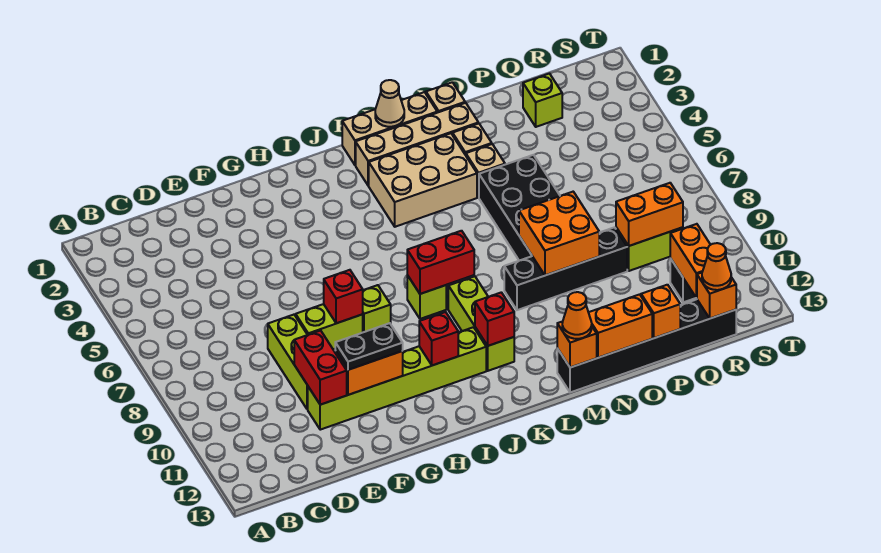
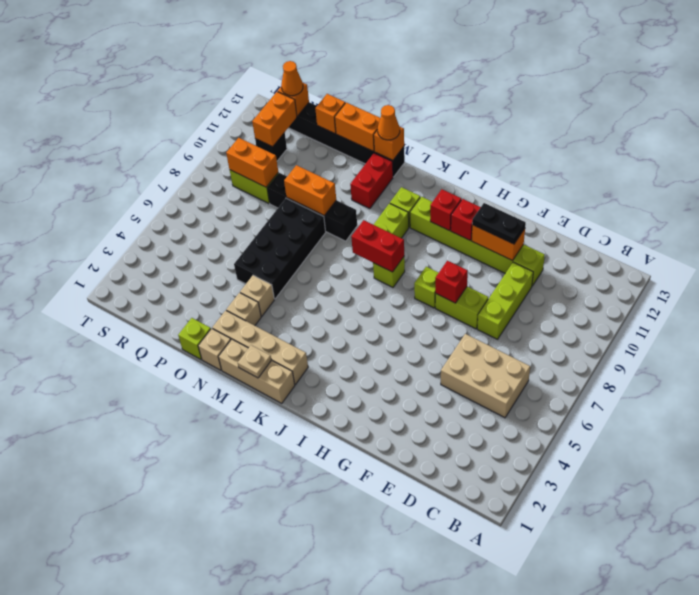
red brick E10:E11 level 2 -> red brick M11:M12 level 1
tan brick K3:M4 level 1 -> tan brick C5:E6 level 1
red brick K11 level 2 -> red brick H11 level 2
tan cone L1 level 2 -> tan plate L1 level 2
orange brick N8:O9 level 2 -> orange brick N9:O9 level 2
lime brick Q2 level 1 -> lime brick O1 level 1

